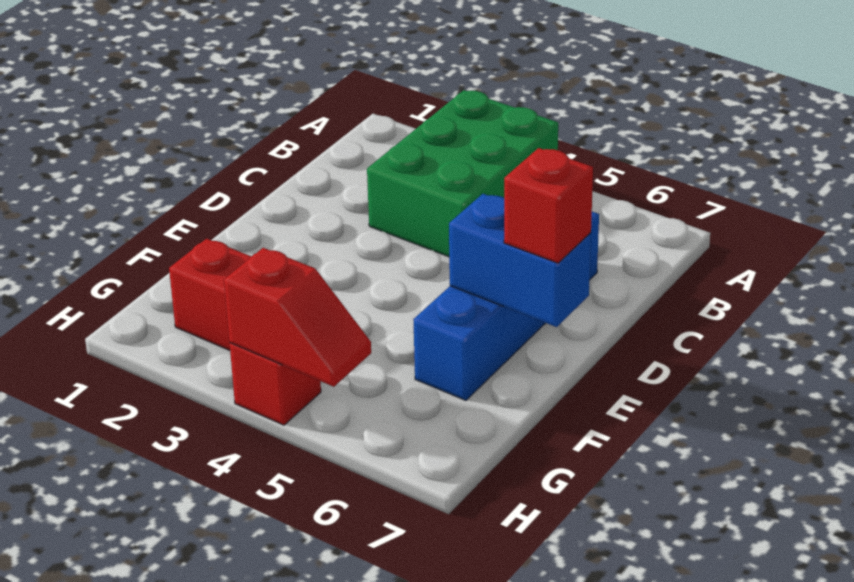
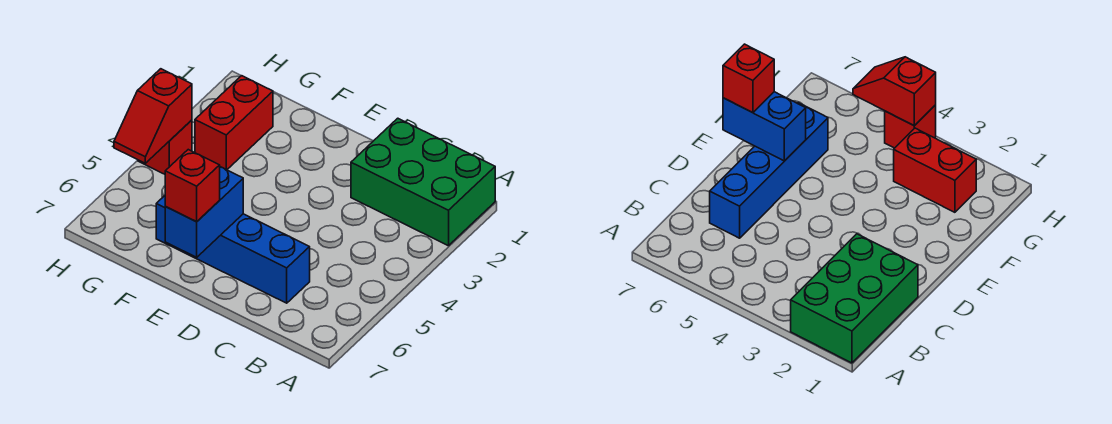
green brick A3:C4 level 1 -> green brick A1:C2 level 1

